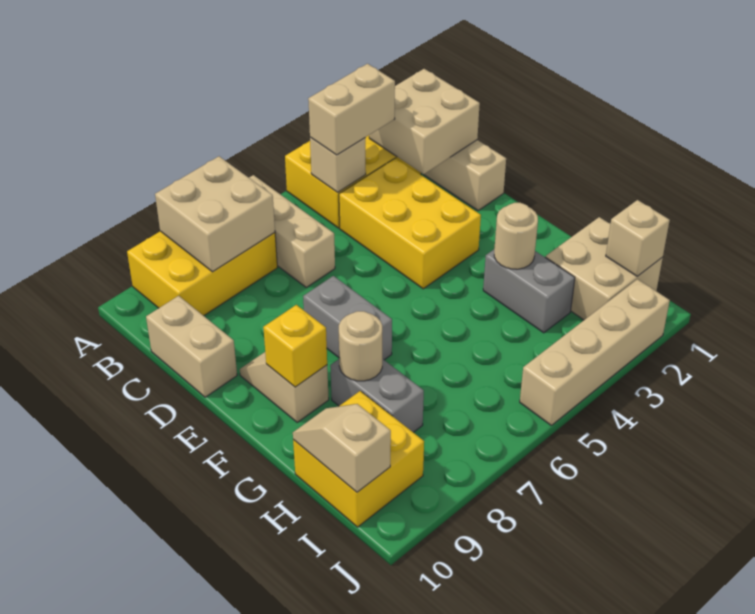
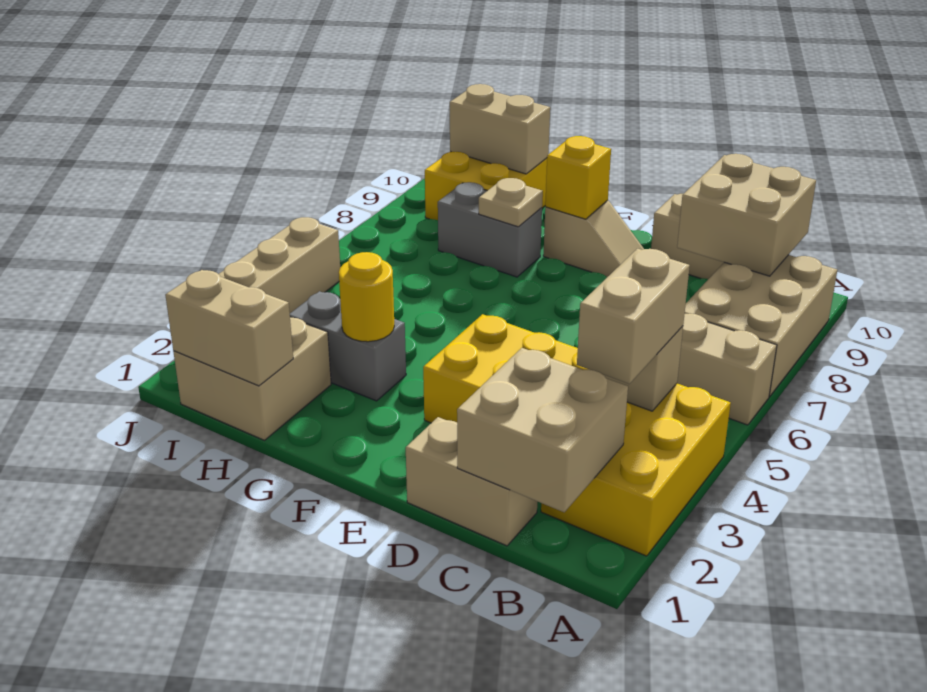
yellow brick A7:B9 level 1 -> tan brick A7:B9 level 1
tan brick A7:B8 level 2 -> tan brick B9:C10 level 2
grey brick E7:F7 level 1 -> none
tan round brick G3 level 2 -> yellow round brick G3 level 2
tan round brick G8 level 2 -> tan plate G8 level 2
tan slope H10:I10 level 2 top I -> tan brick H10:I10 level 2
tan brick I1 level 2 -> tan brick H1:I1 level 2

